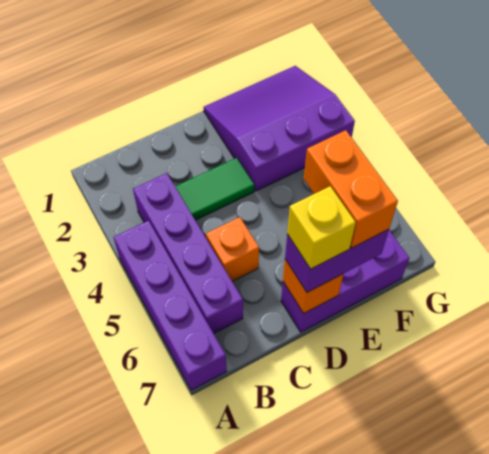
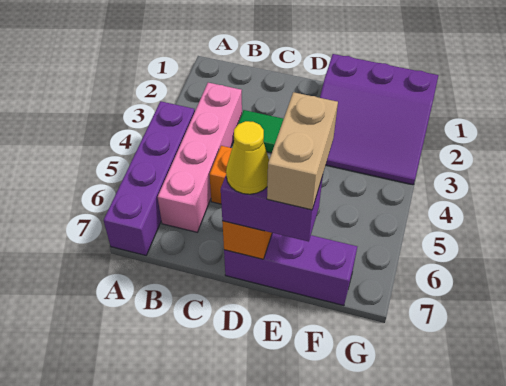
purple brick B3:B6 level 1 -> pink brick B3:B6 level 1
yellow brick D7 level 4 -> yellow cone D7 level 4
purple slope E1:G3 level 1 top 3 -> purple slope E1:G3 level 1 top 1
orange brick E6:E7 level 4 -> tan brick E6:E7 level 4

